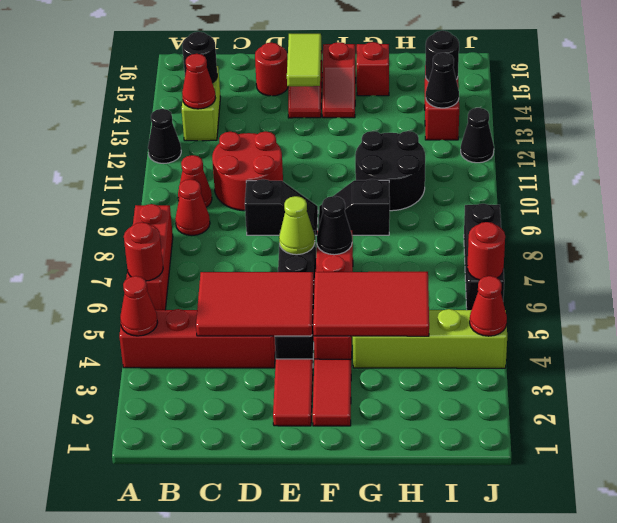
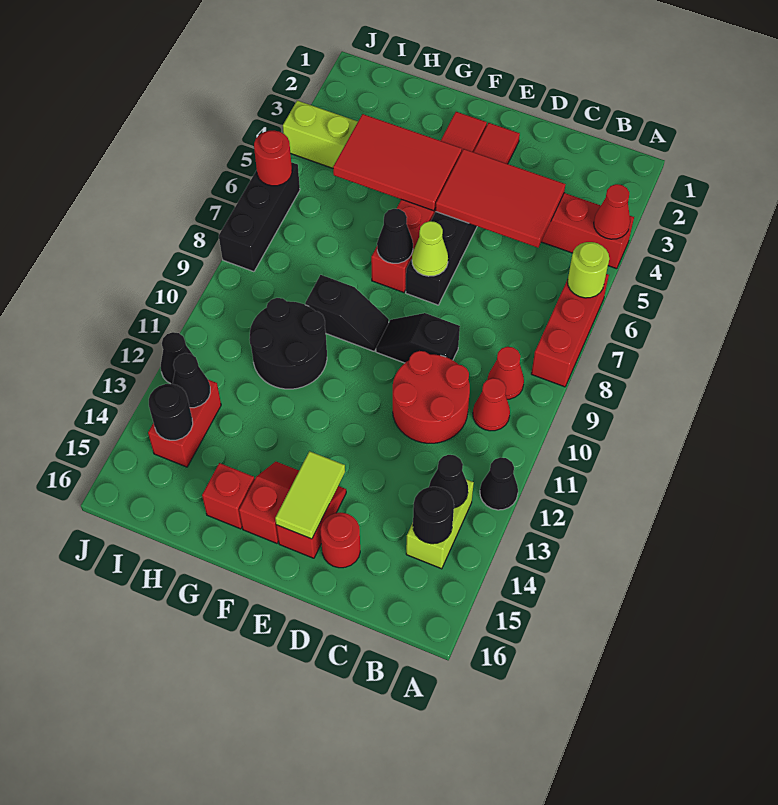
red round brick A6 level 2 -> lime round brick A6 level 2
red cone B13 level 2 -> black cone B13 level 2
red cone J4 level 2 -> none

